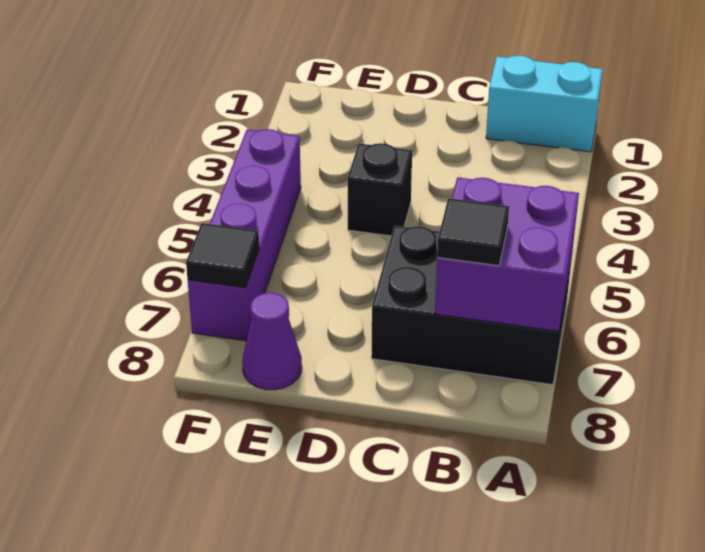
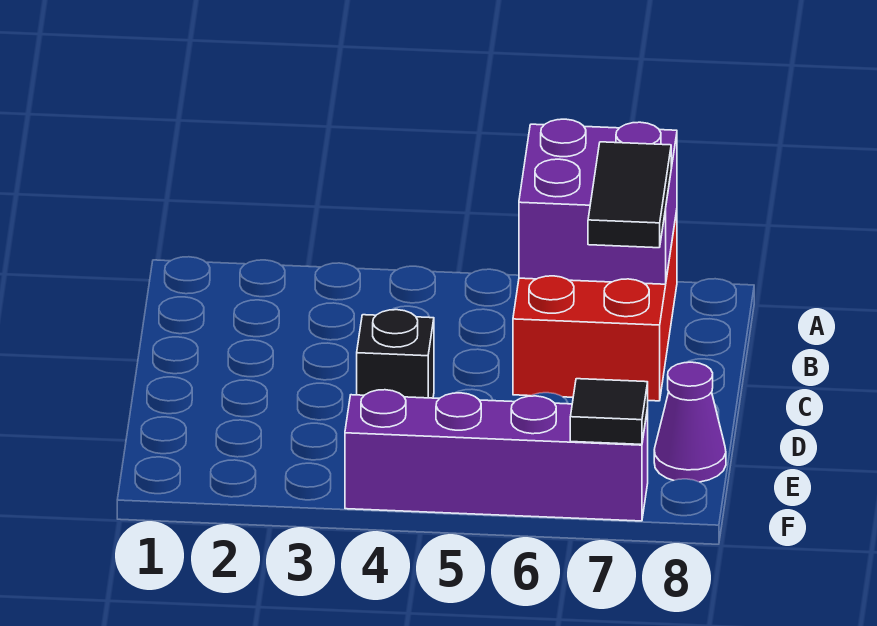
cyan brick A1:B1 level 1 -> none
black brick A6:C7 level 1 -> red brick A6:C7 level 1
black tile B7 level 3 -> black tile B7:C7 level 3

